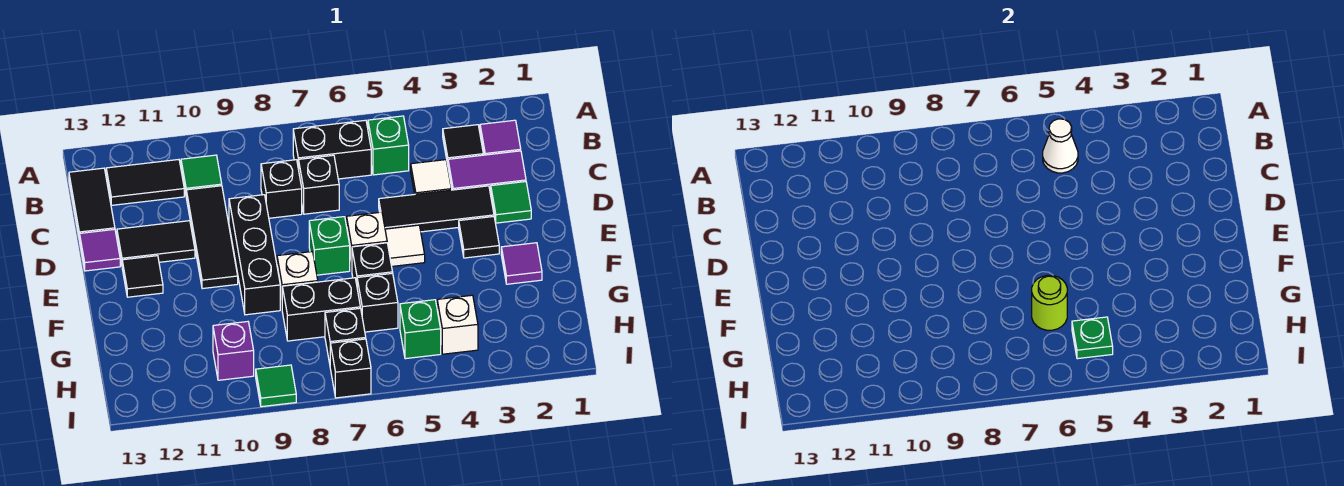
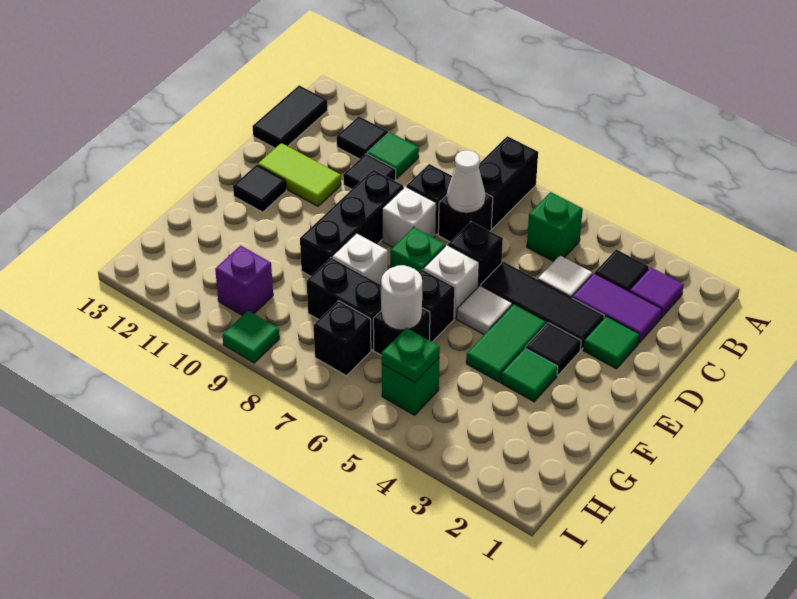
white cone B5 level 2 -> white cone C7 level 2
black brick B6:B7 level 1 -> black brick A7:B7 level 1
black tile B11:B12 level 1 -> black tile B11 level 1
black tile C10:E10 level 1 -> black tile C10 level 1
black tile D11:D12 level 1 -> lime tile D11:D12 level 1
purple tile D13 level 1 -> none
none -> green tile E4:F4 level 1
purple tile F2 level 1 -> none
none -> green tile F3 level 1
lime round brick G6 level 2 -> white round brick G6 level 2
white brick H4 level 1 -> white brick D8 level 1
black brick I7 level 1 -> black brick D6 level 1

